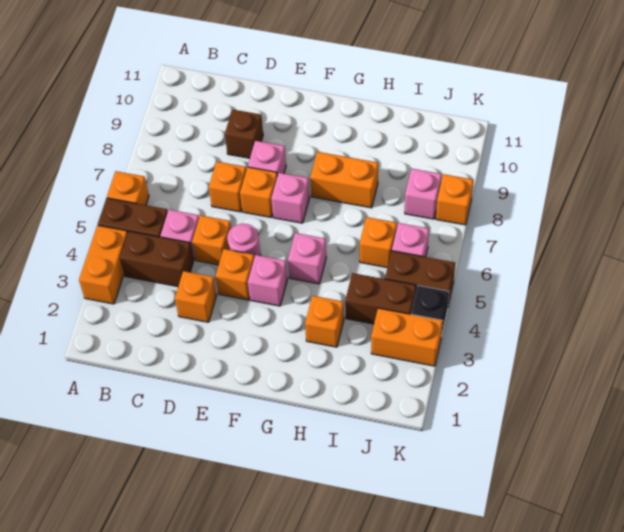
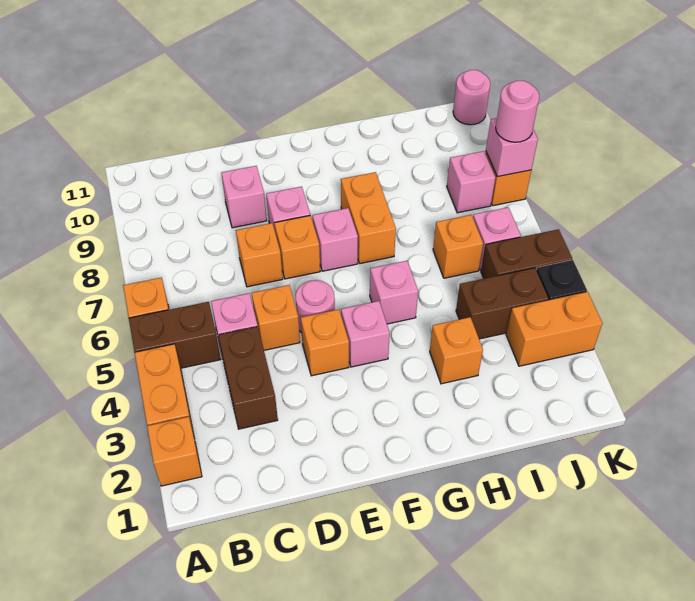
brown brick B4:C4 level 1 -> brown brick C3:C4 level 1
orange brick D3 level 1 -> orange brick A2 level 1
brown brick D9 level 1 -> pink brick D9 level 1
orange brick G8:H8 level 1 -> orange brick G7:G8 level 1
none -> pink brick K8 level 2
none -> pink round brick K8 level 3
none -> pink round brick K11 level 1

